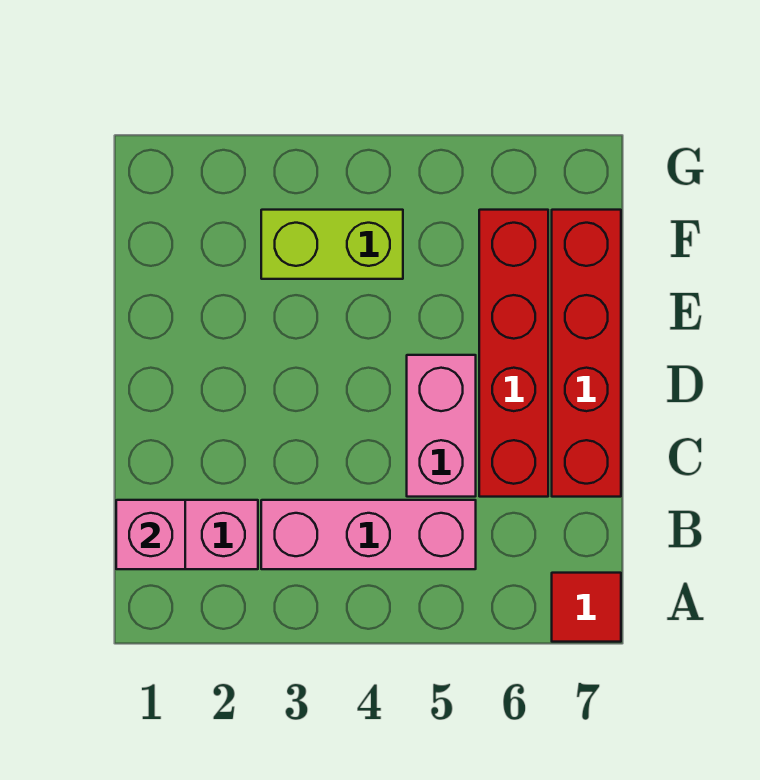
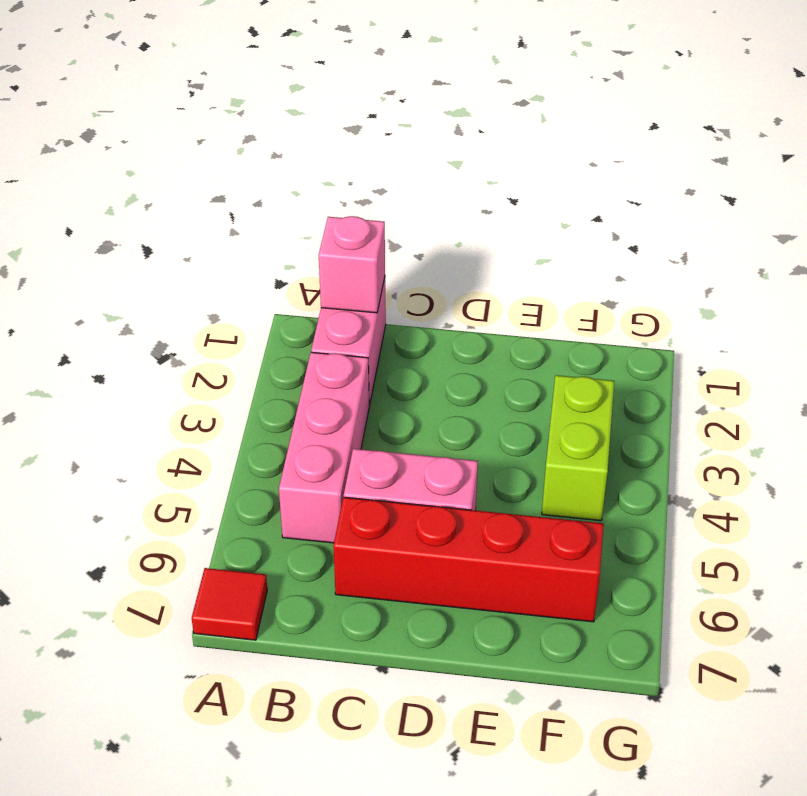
red brick C7:F7 level 1 -> none

